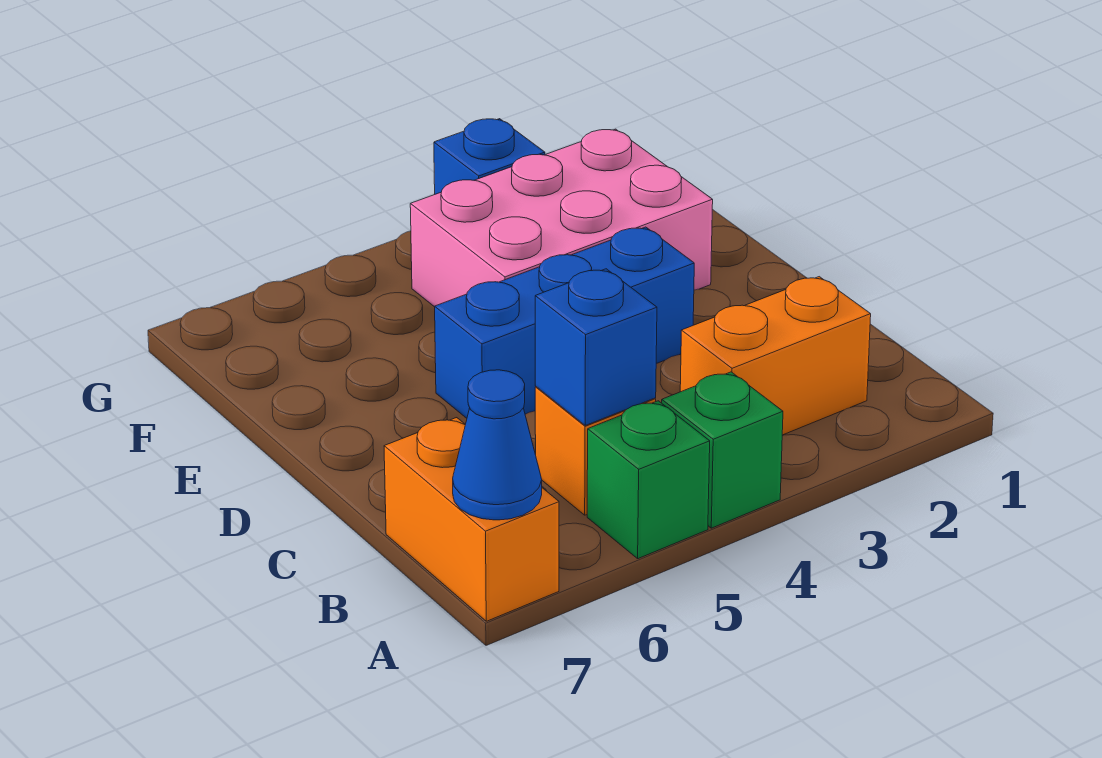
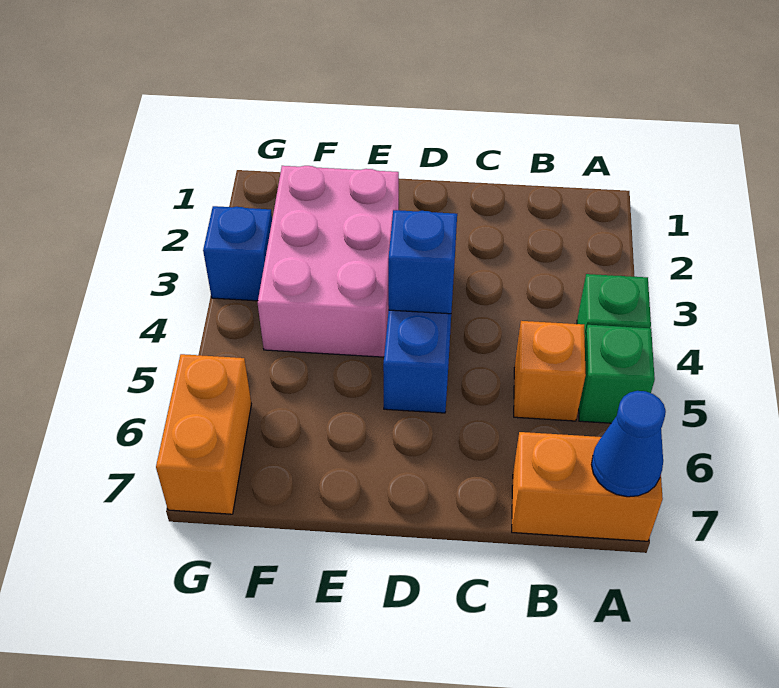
orange brick B2:B3 level 1 -> orange brick G6:G7 level 1
blue brick B5 level 2 -> blue brick D4 level 2

